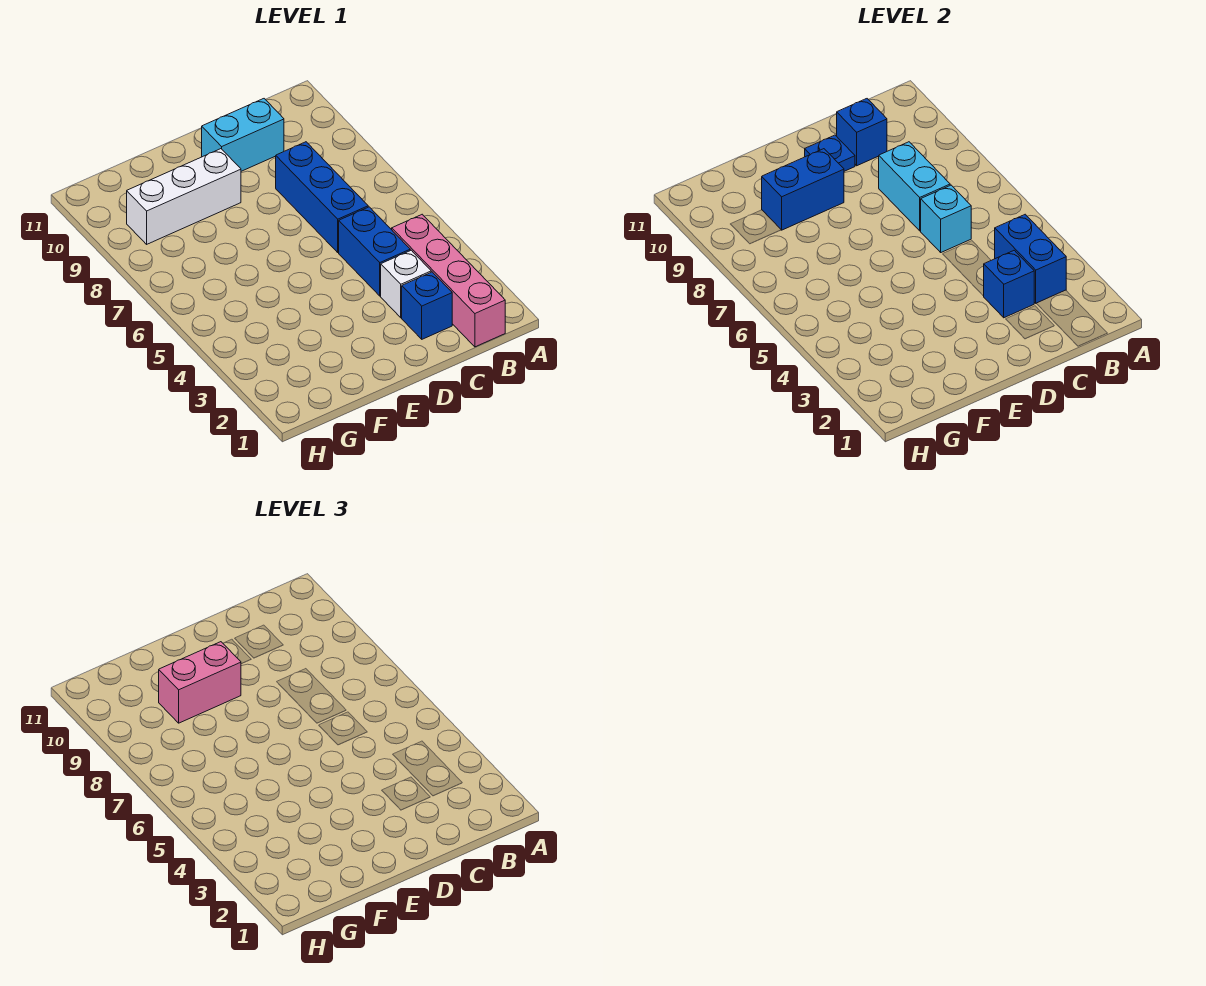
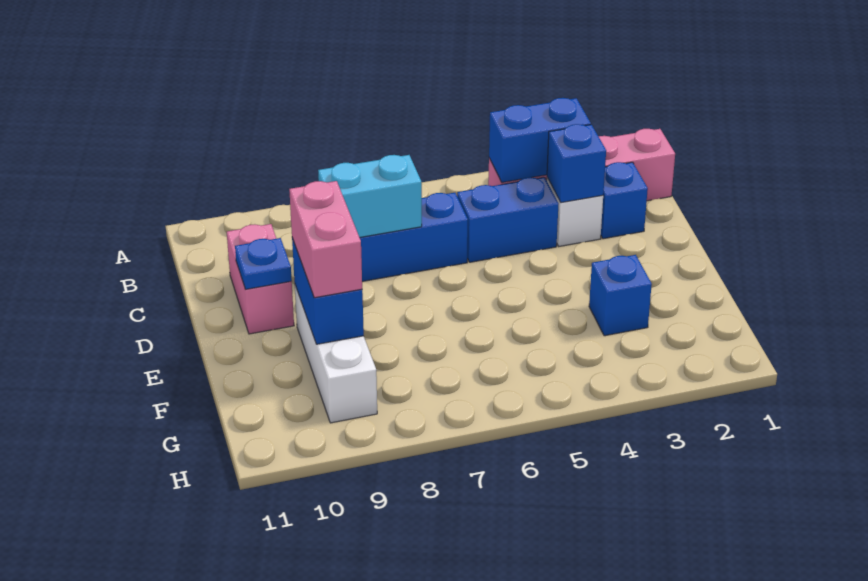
cyan brick C6 level 2 -> none
cyan brick C10:D10 level 1 -> pink brick C10:D10 level 1
blue brick C10 level 2 -> blue brick F3 level 1

